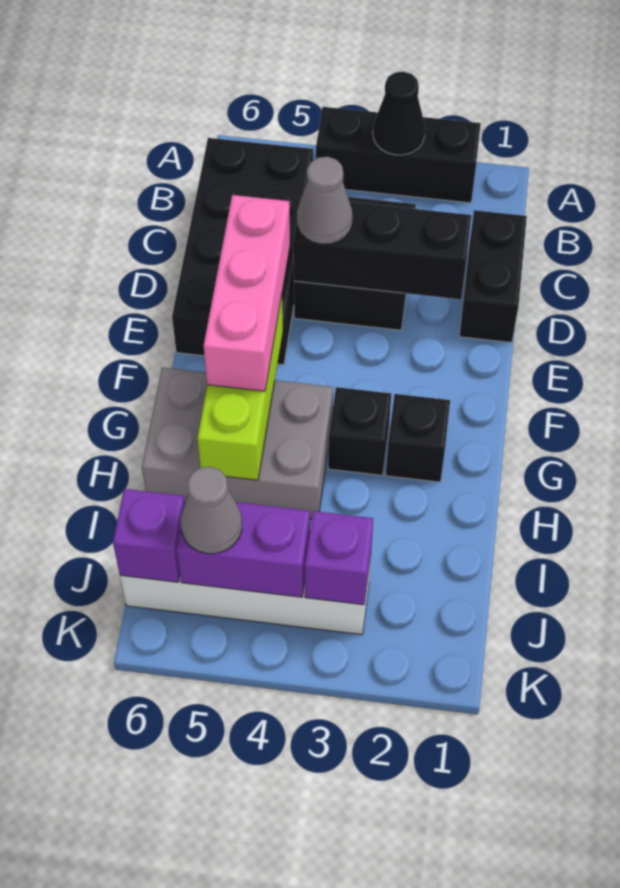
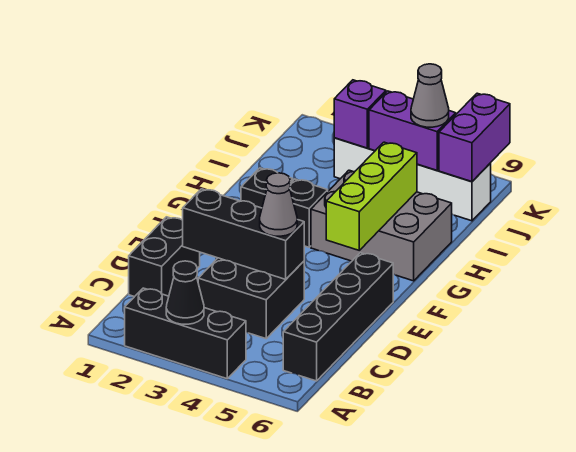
black brick B5:E6 level 1 -> black brick B6:E6 level 1
pink brick E5:G5 level 3 -> none
purple brick J6 level 2 -> purple brick J6:K6 level 2

